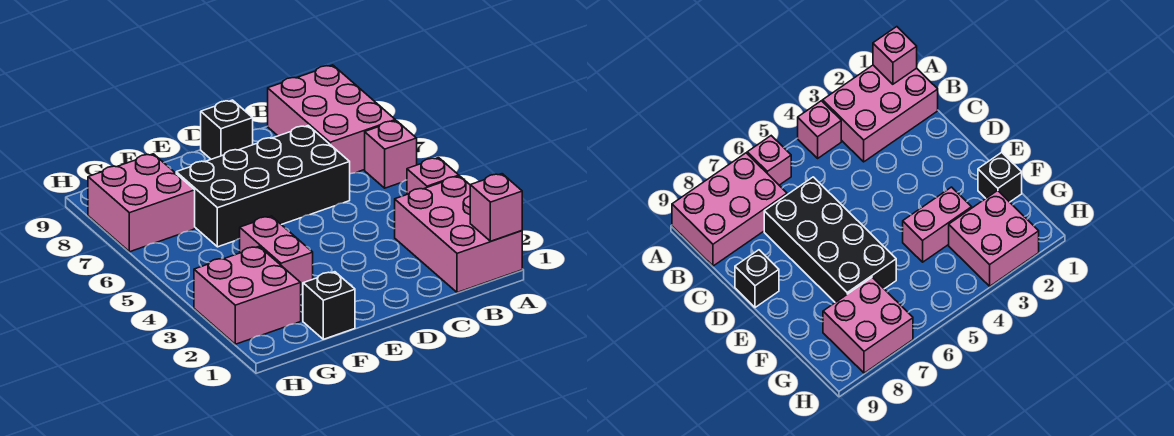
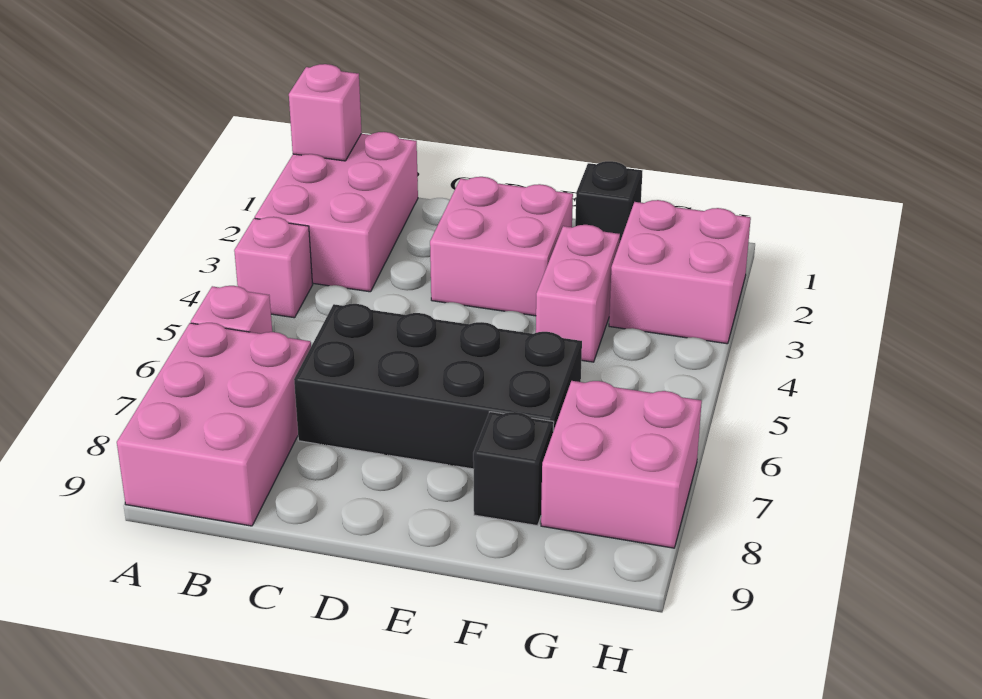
none -> pink brick D2:E3 level 1
black brick D9 level 1 -> black brick F8 level 1

